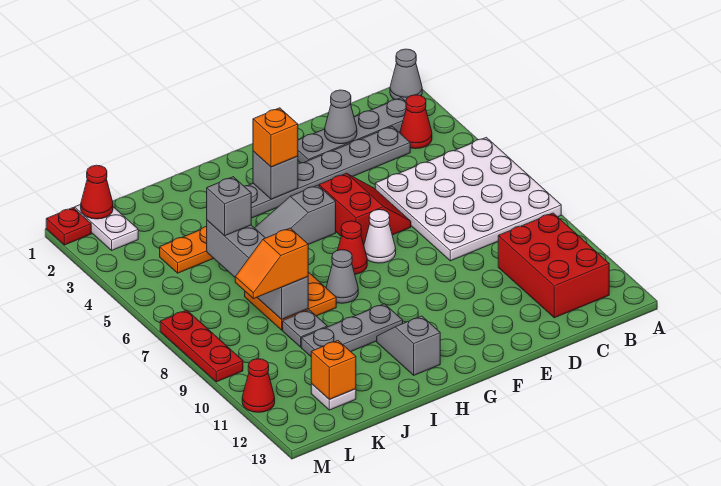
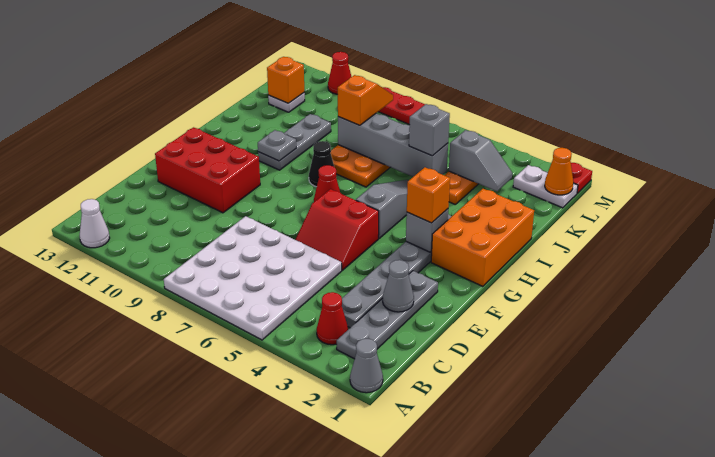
red brick B10:C12 level 1 -> red brick E10:F12 level 1
white cone F7 level 1 -> white cone A12 level 1
none -> orange brick G1:I2 level 1
grey cone H8 level 1 -> black cone H8 level 1
grey slope H11:H12 level 1 top 12 -> grey slope K3:K4 level 2 top 4
grey plate J9 level 1 -> grey plate H10 level 2
red cone L1 level 2 -> orange cone L1 level 2

